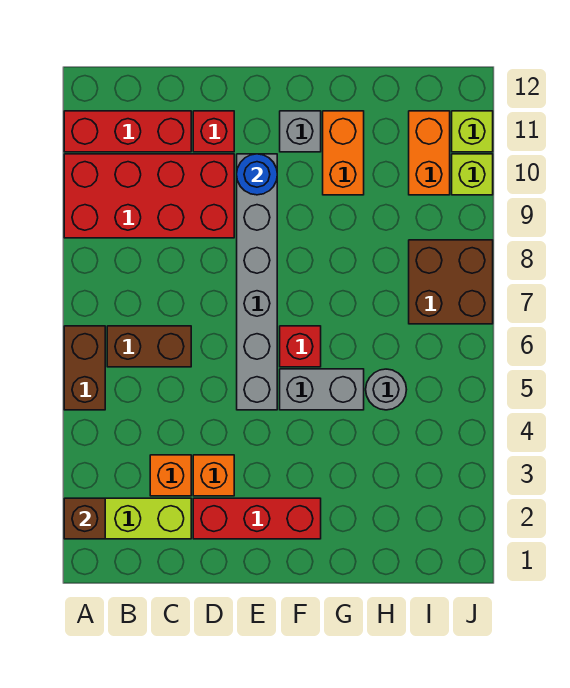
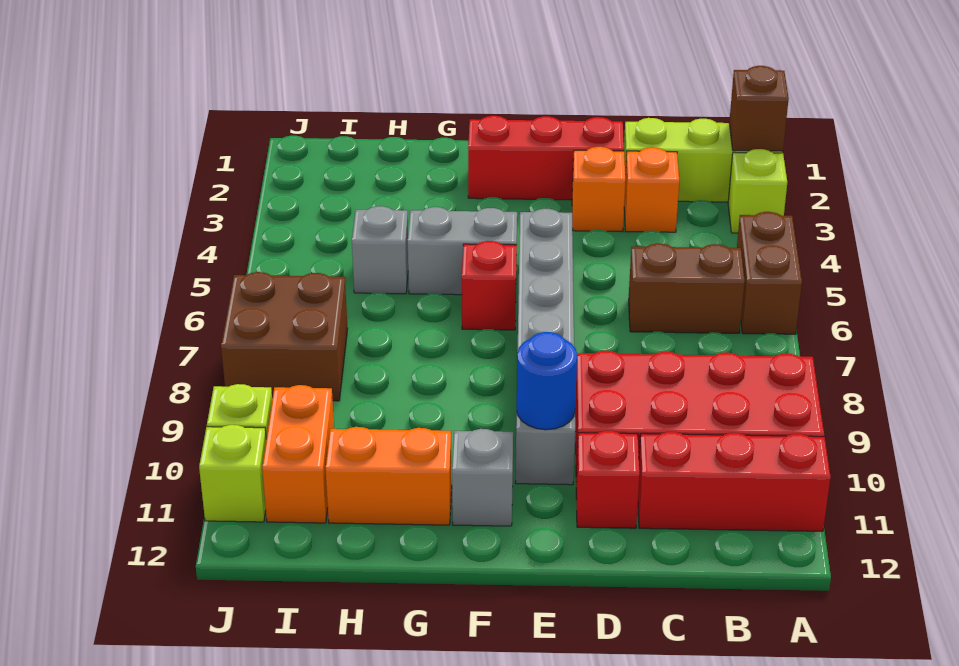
none -> lime brick A3 level 1
orange brick G10:G11 level 1 -> orange brick G11:H11 level 1
grey round brick H5 level 1 -> grey brick H5 level 1

